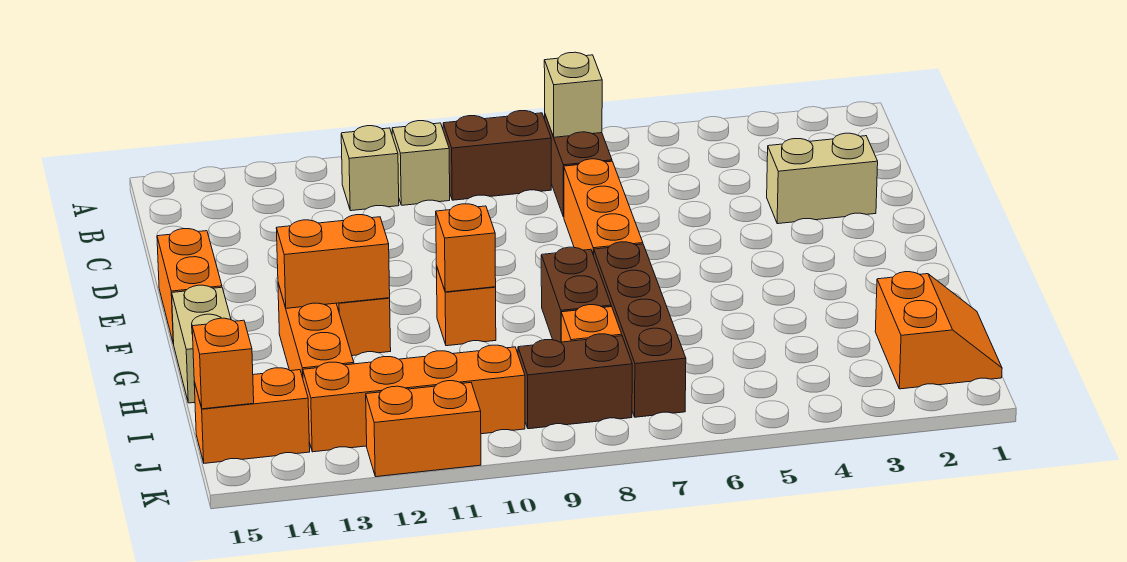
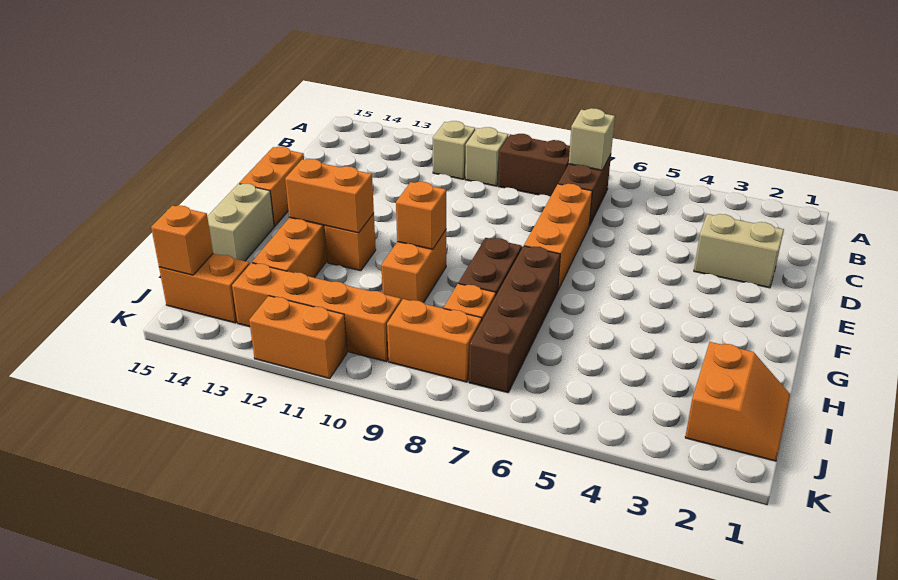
orange brick G10 level 1 -> orange brick G10:H10 level 1
brown brick J8:J9 level 1 -> orange brick J8:J9 level 1

